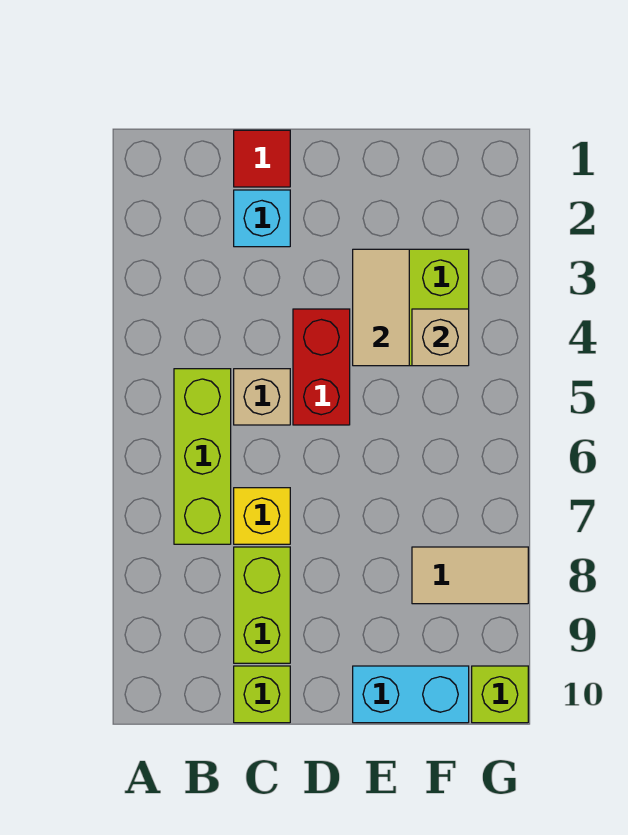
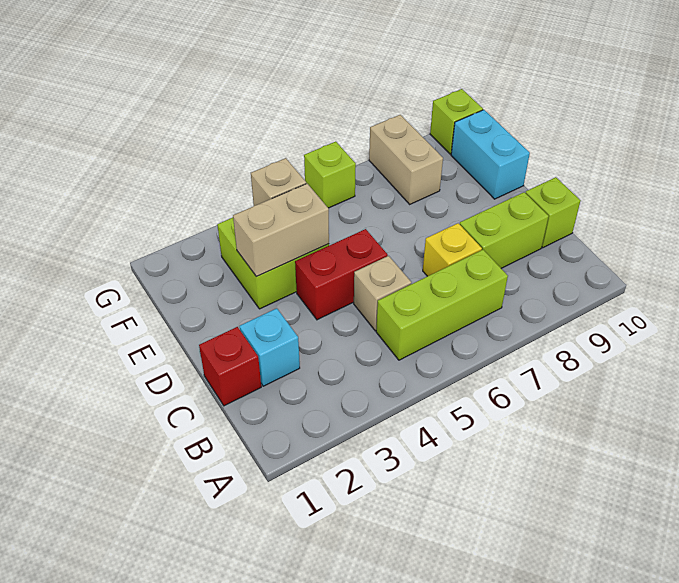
red tile C1 level 1 -> red brick C1 level 1
tan tile E3:E4 level 2 -> tan brick E3:E4 level 2
tan tile F8:G8 level 1 -> tan brick F8:G8 level 1
none -> lime brick G6 level 1

